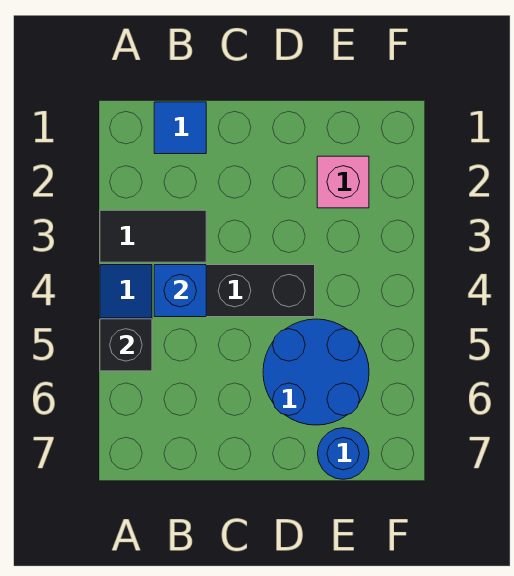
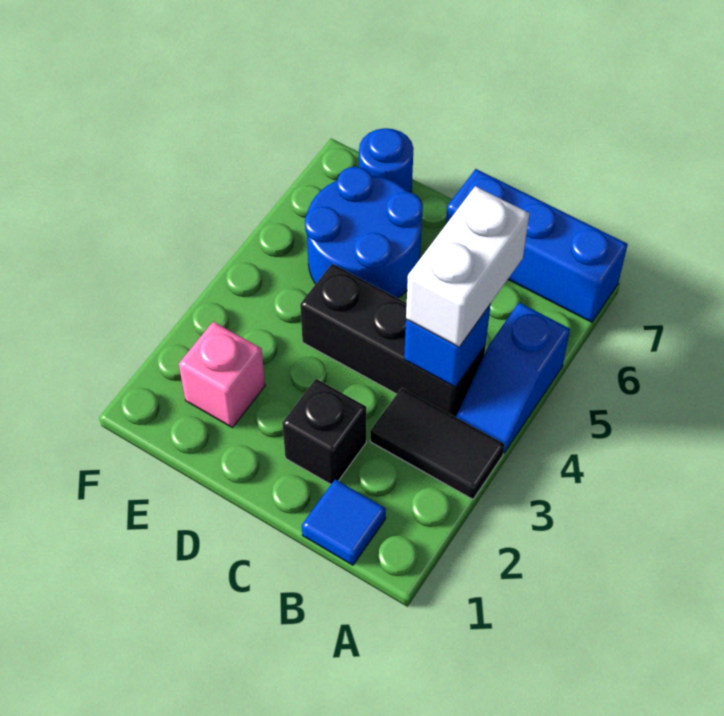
black brick A5 level 2 -> black brick C2 level 1
none -> blue brick A7:C7 level 1
none -> white brick B4:B5 level 3

